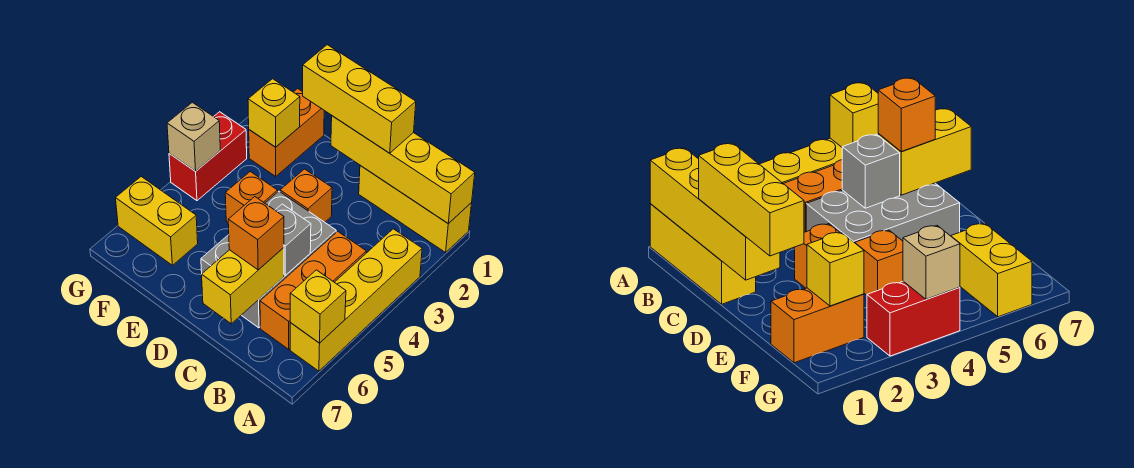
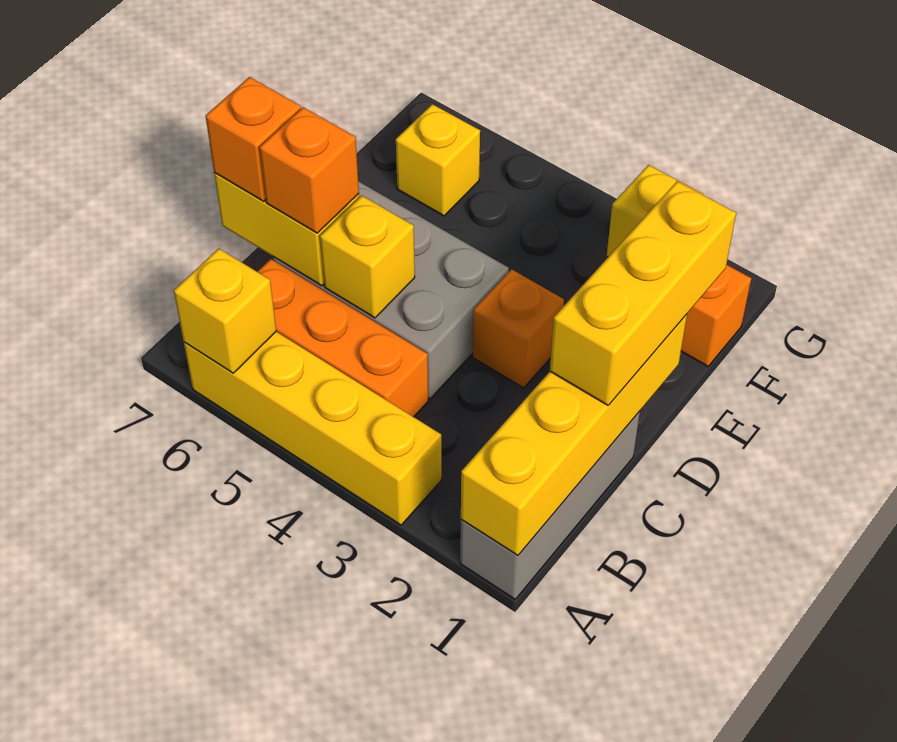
yellow brick A1:C1 level 1 -> grey brick A1:C1 level 1
grey brick C5 level 2 -> yellow brick C5 level 2
orange brick E4 level 1 -> orange brick C7 level 3
yellow brick F6:G6 level 1 -> yellow brick F6 level 1
red brick G3:G4 level 1 -> none
tan brick G4 level 2 -> none

